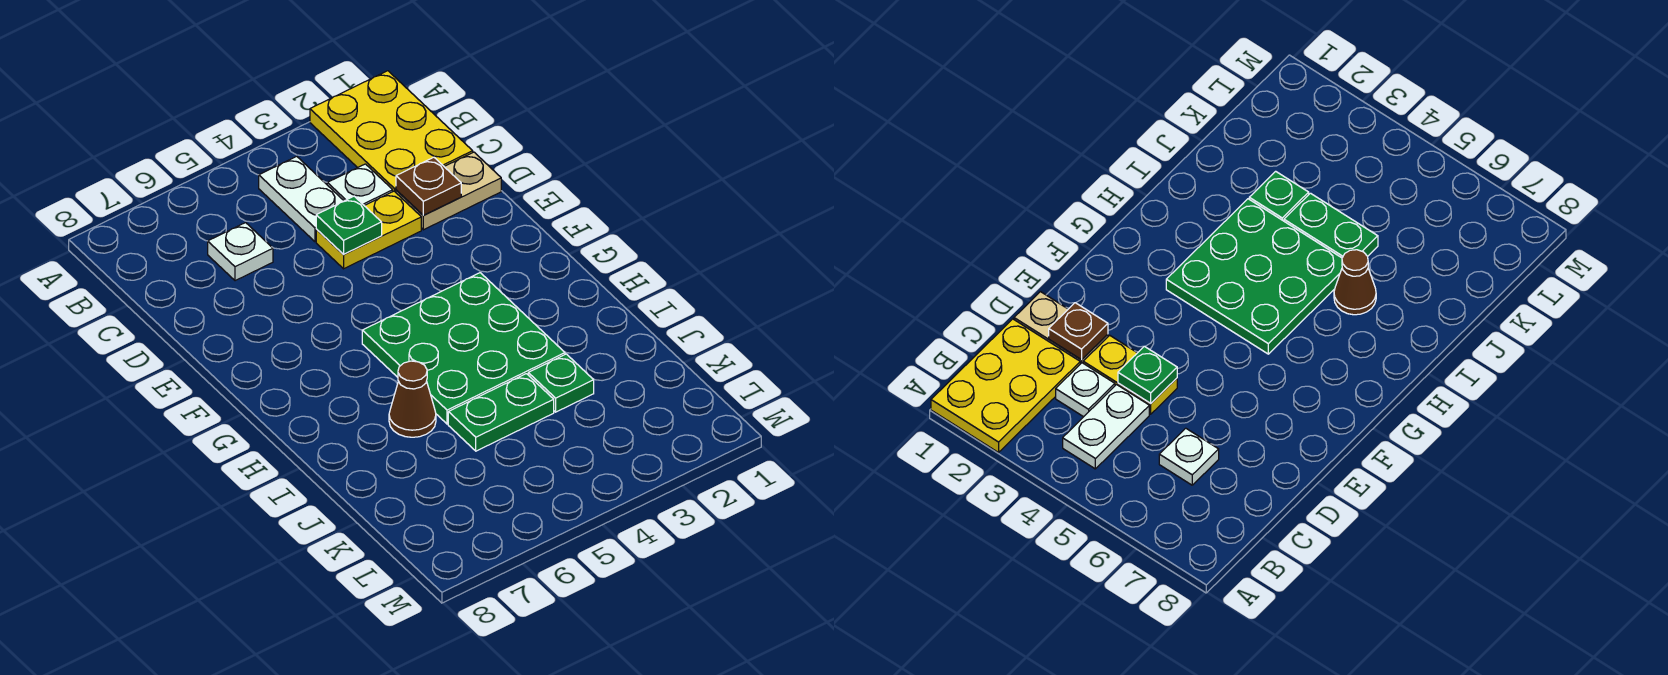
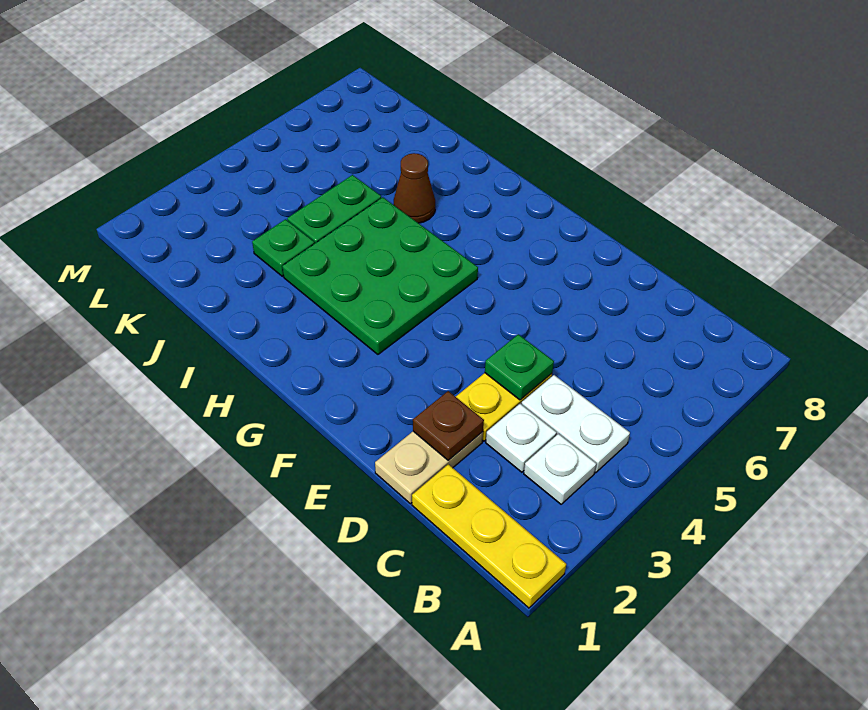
yellow plate A1:C2 level 1 -> yellow plate A1:C1 level 1
white plate C6 level 1 -> white plate B3 level 1

